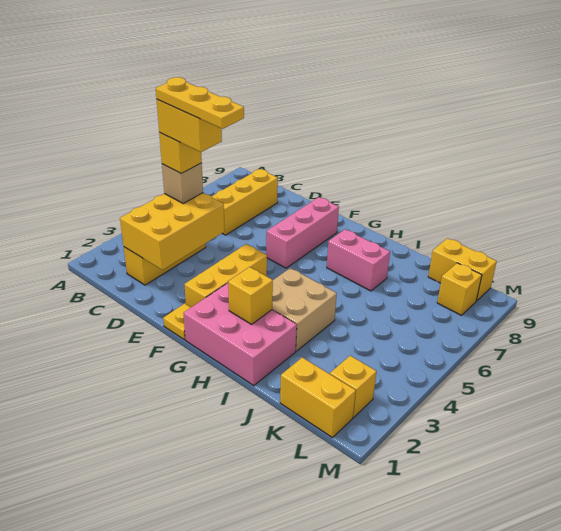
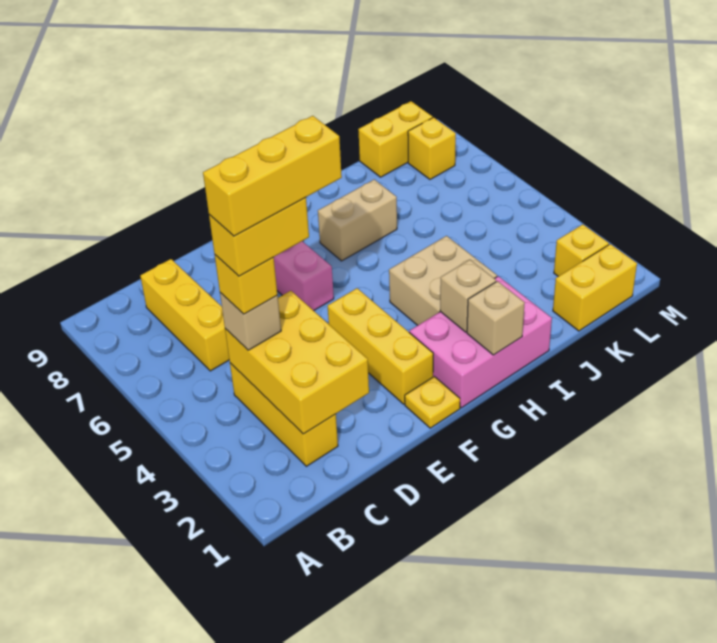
yellow plate C4:E4 level 6 -> yellow brick C4:E4 level 6
none -> tan brick H1 level 2
yellow brick H2 level 2 -> tan brick H2 level 2
pink brick H7:I7 level 1 -> tan brick H7:I7 level 1

